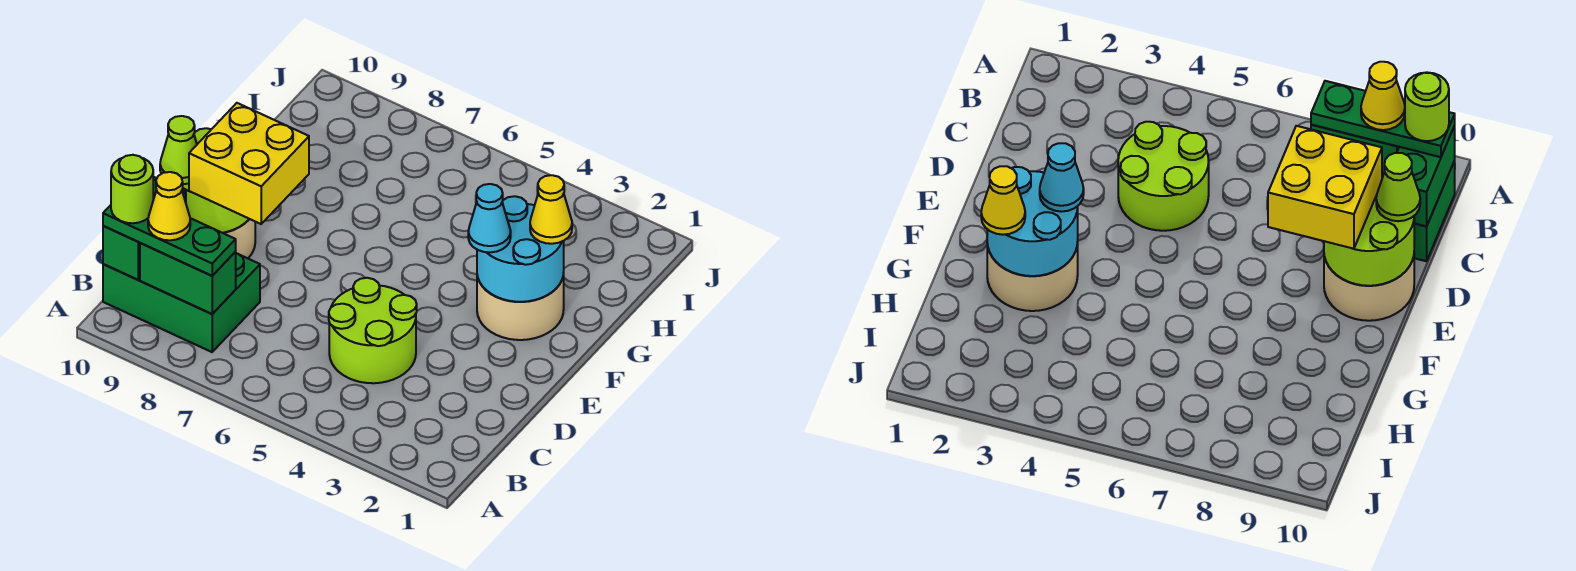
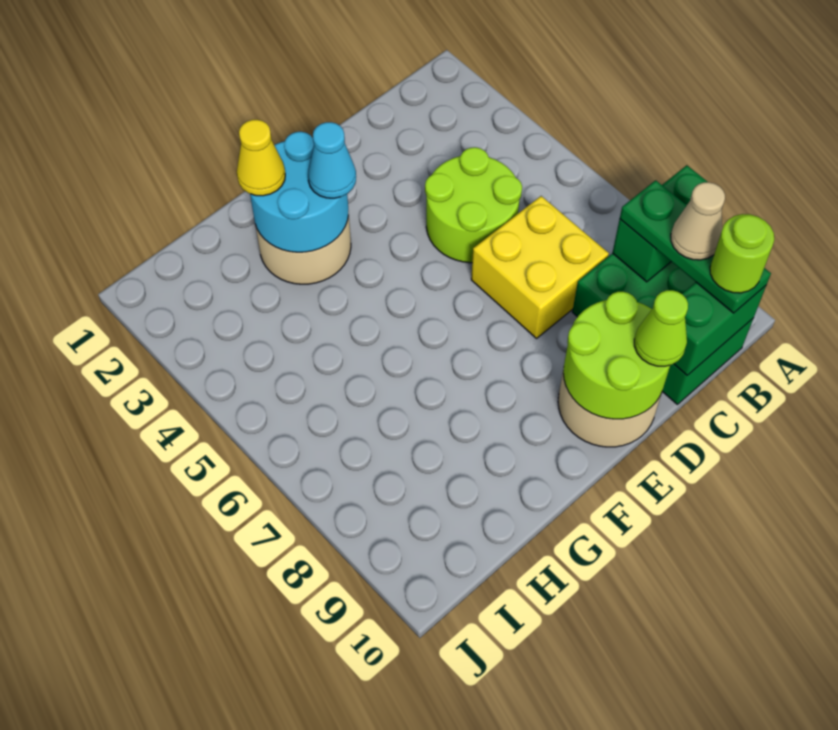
green brick B8:B9 level 2 -> green brick A8:B8 level 2
yellow cone B9 level 4 -> tan cone B9 level 4
yellow brick D8:E9 level 3 -> yellow brick C6:D7 level 1

